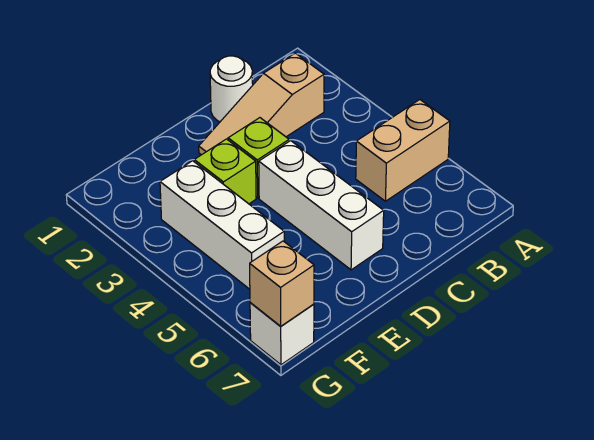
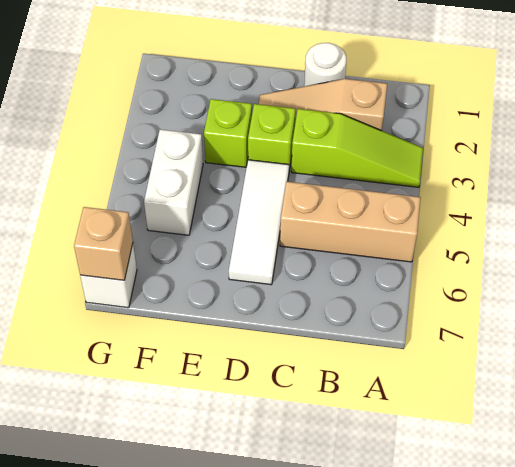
none -> lime slope A3:C3 level 1 top C
tan brick A5:B5 level 1 -> tan brick A5:C5 level 1
white brick D4:D6 level 1 -> white tile D4:D6 level 1
white brick F3:F5 level 1 -> white brick F4:F5 level 1

